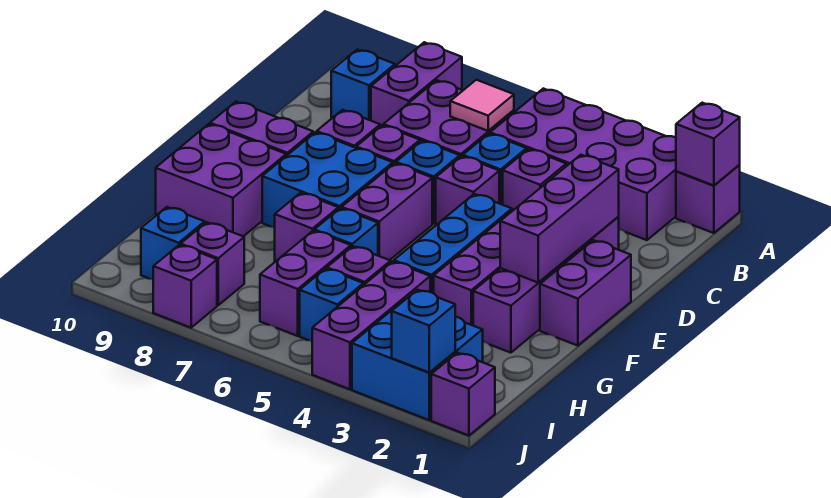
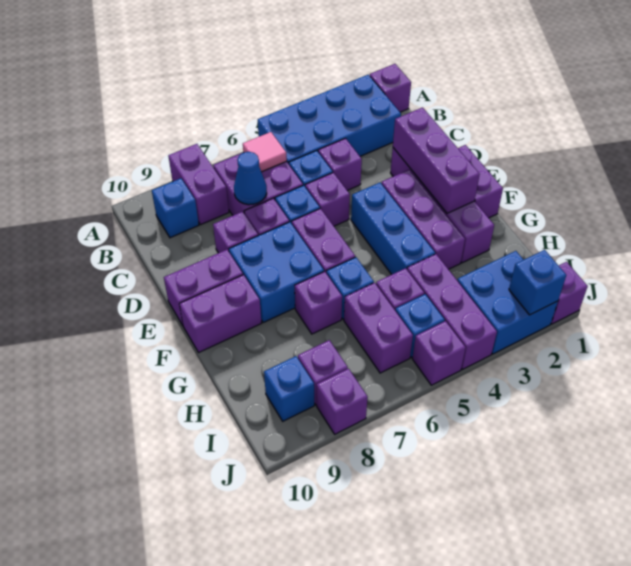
purple brick A1 level 2 -> purple brick J5 level 1
purple brick A2:B5 level 1 -> blue brick A2:B5 level 1
none -> blue cone C7 level 2
purple brick F9:G10 level 1 -> purple brick F9:F10 level 1

